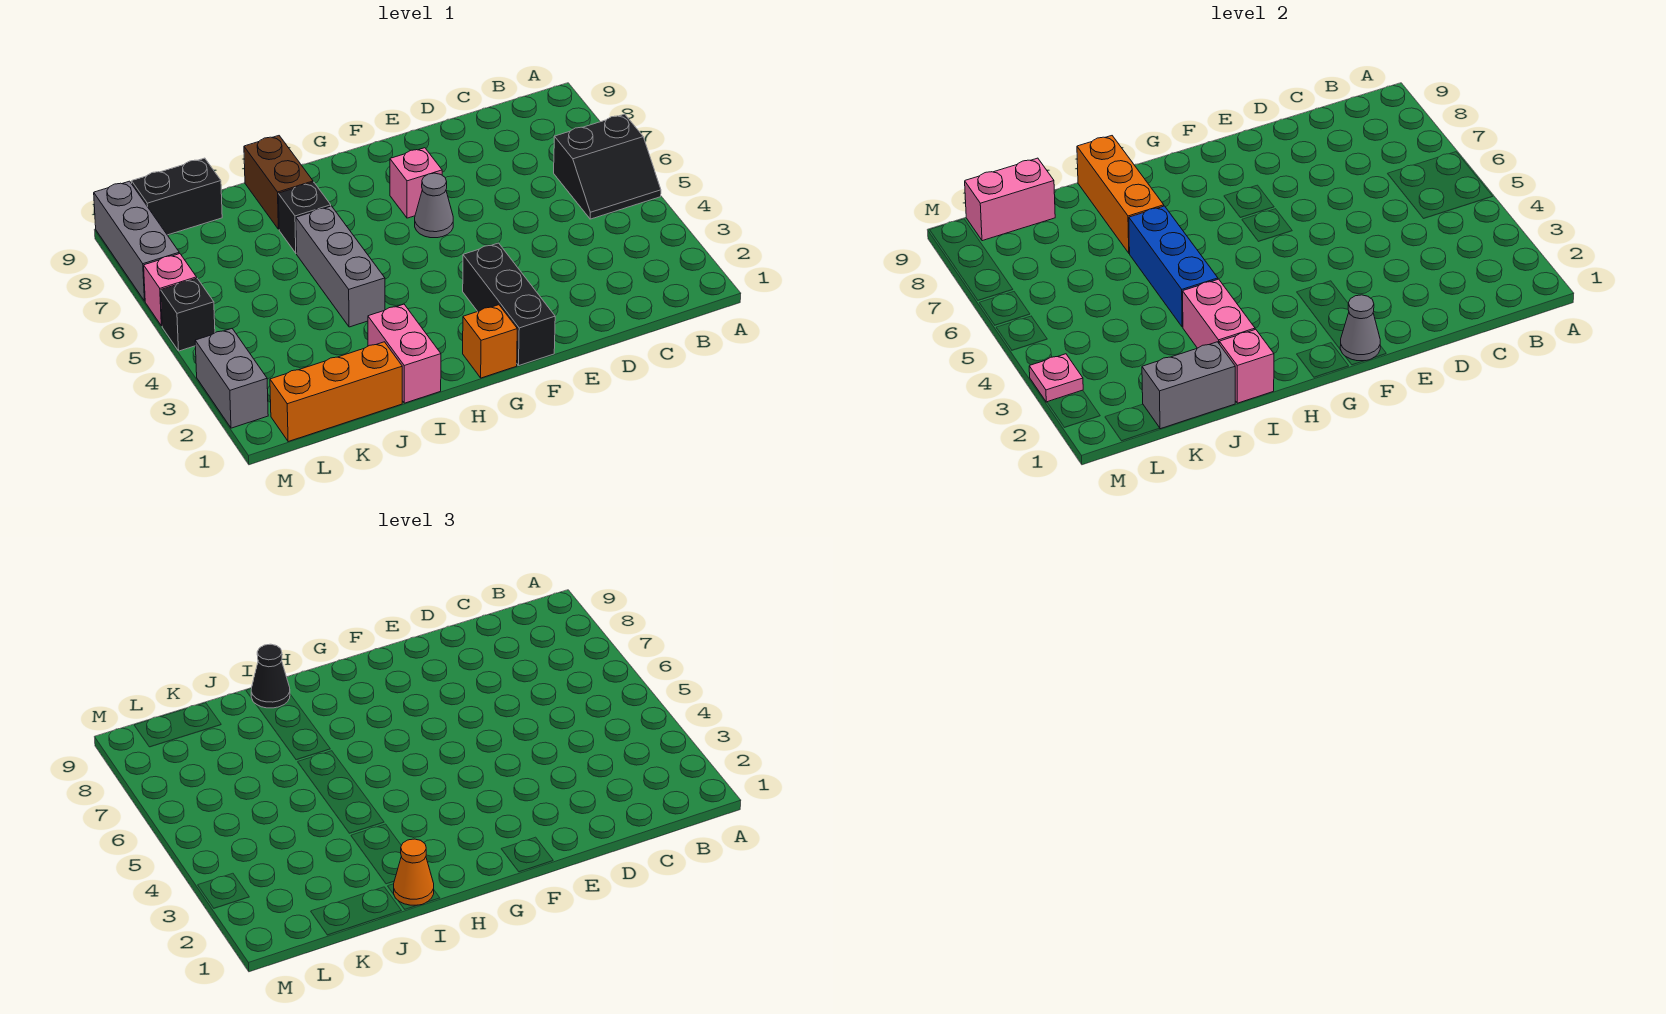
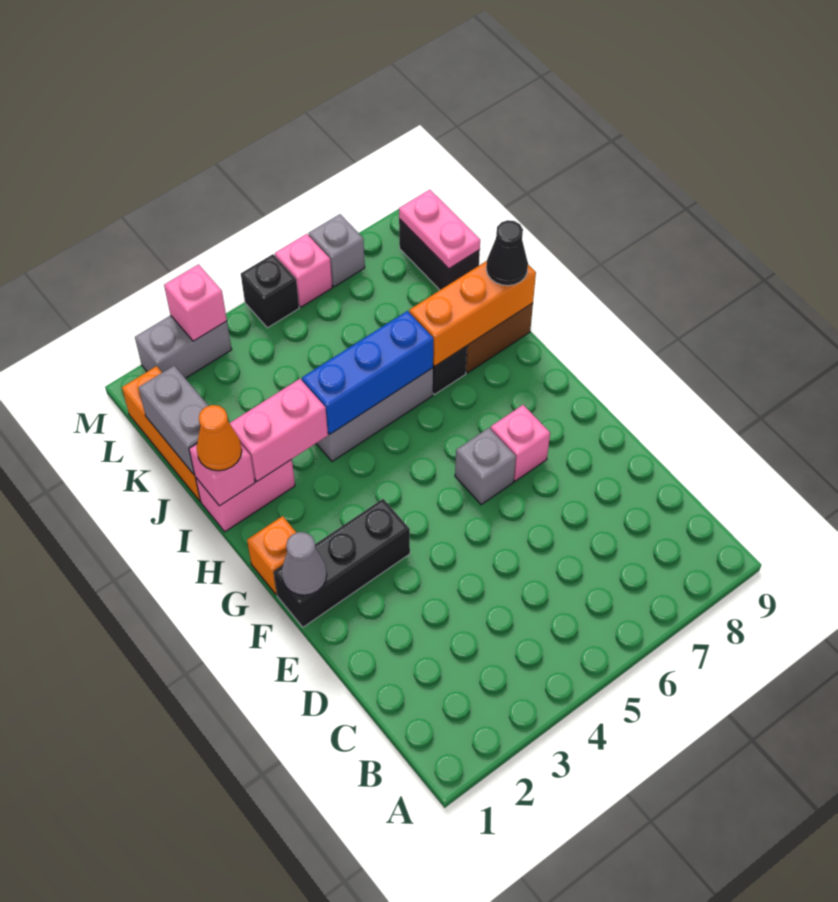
black slope A5:B6 level 1 top 6 -> none
grey cone F6 level 1 -> grey brick F6 level 1
pink brick K9:L9 level 2 -> pink plate K9:L9 level 2
pink plate M3 level 2 -> pink brick M3 level 2
grey brick M7:M9 level 1 -> grey brick M7 level 1

